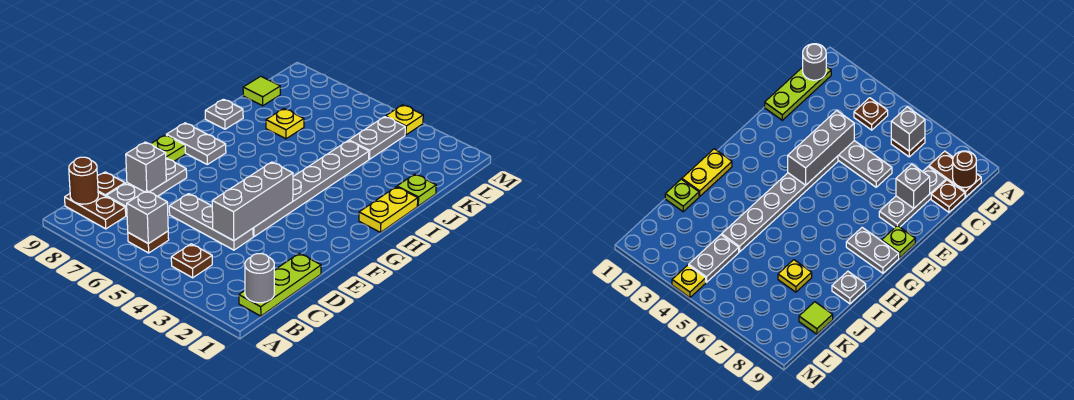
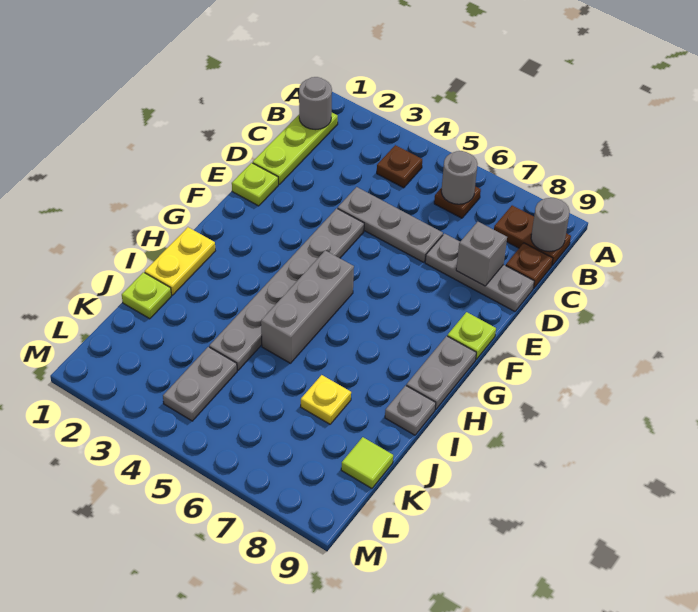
grey brick B6 level 2 -> grey round brick B6 level 2
brown round brick B9 level 2 -> grey round brick B9 level 2
grey plate C8:E8 level 1 -> grey plate D7:D9 level 1
grey brick D4:F4 level 2 -> grey brick G5:I5 level 1
none -> lime plate E1 level 1
grey plate G8:G9 level 1 -> grey plate G9:H9 level 1
yellow plate M4 level 1 -> none

